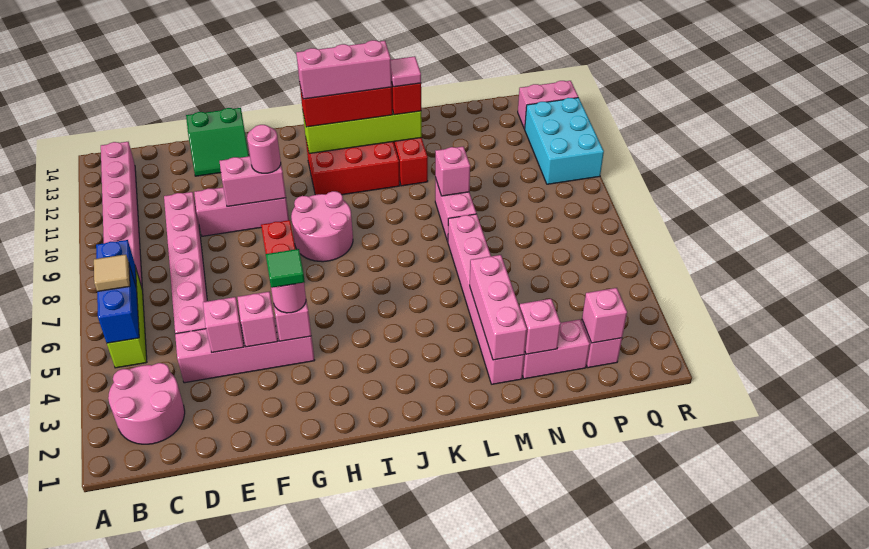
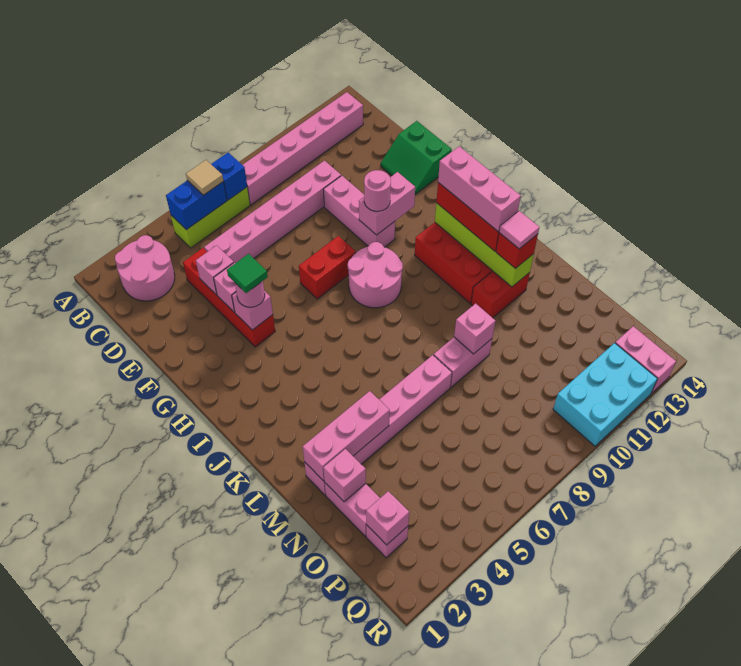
pink brick D4:G4 level 1 -> red brick D4:G4 level 1
pink brick F10:G10 level 2 -> pink brick G10:G11 level 2

